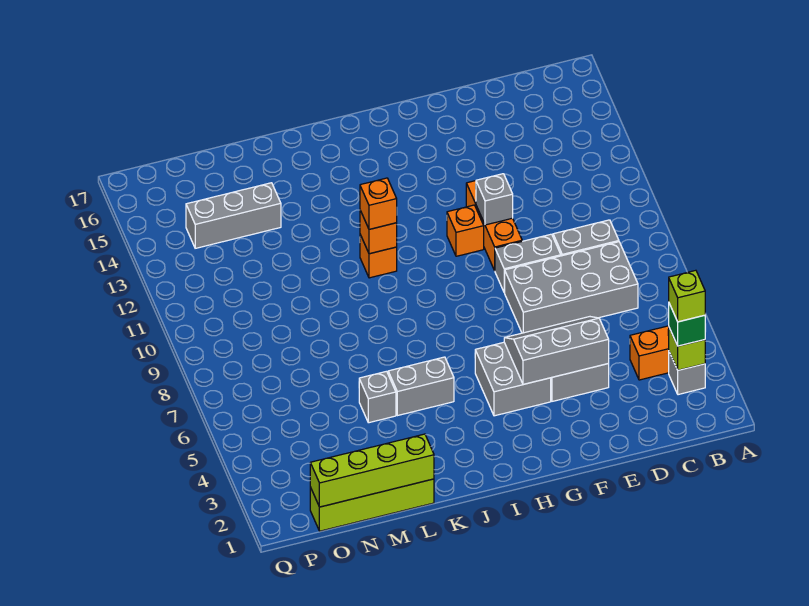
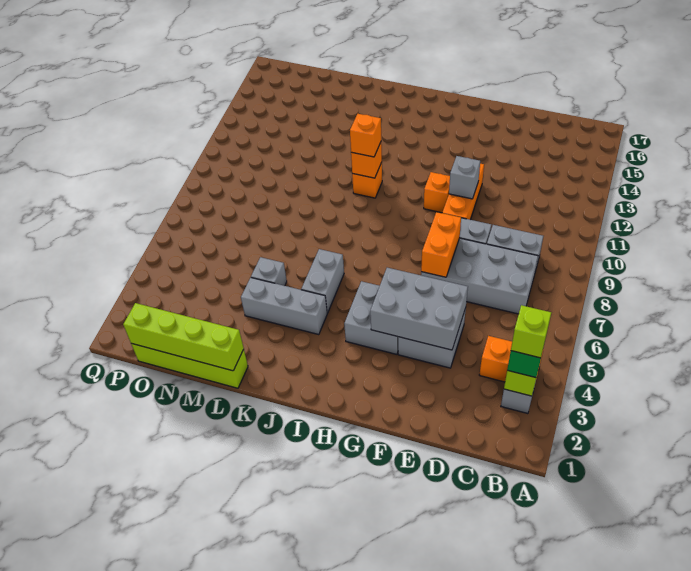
grey slope E4:G5 level 2 top 4 -> grey brick E4:G5 level 2
none -> orange brick F7:F8 level 2
grey brick J5:K5 level 1 -> grey brick J5:J6 level 1
grey brick M14:O14 level 1 -> grey brick J4:L4 level 1

